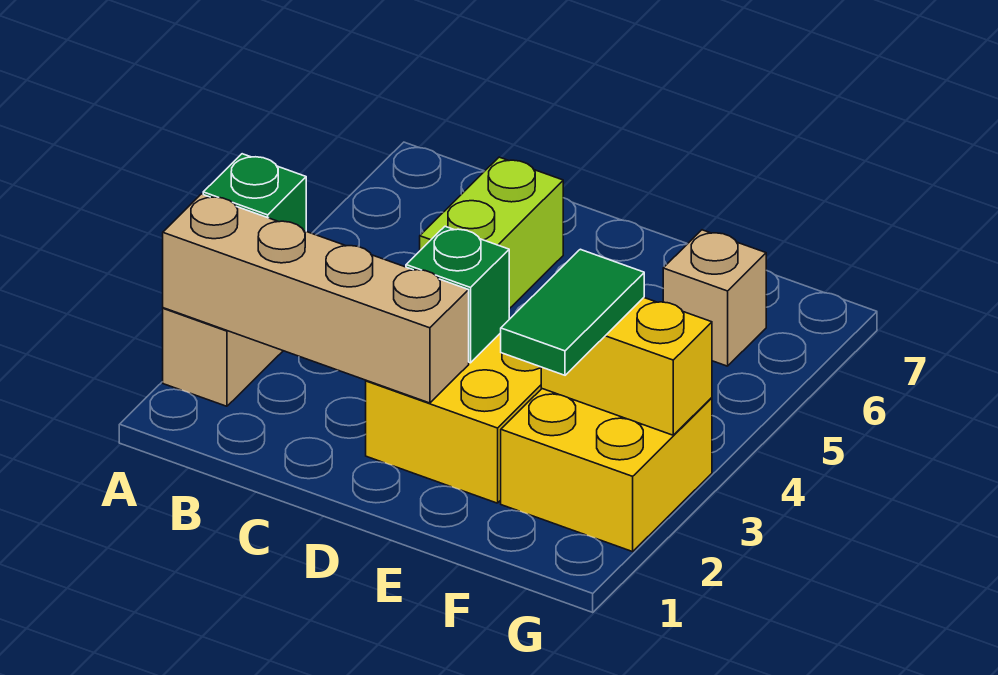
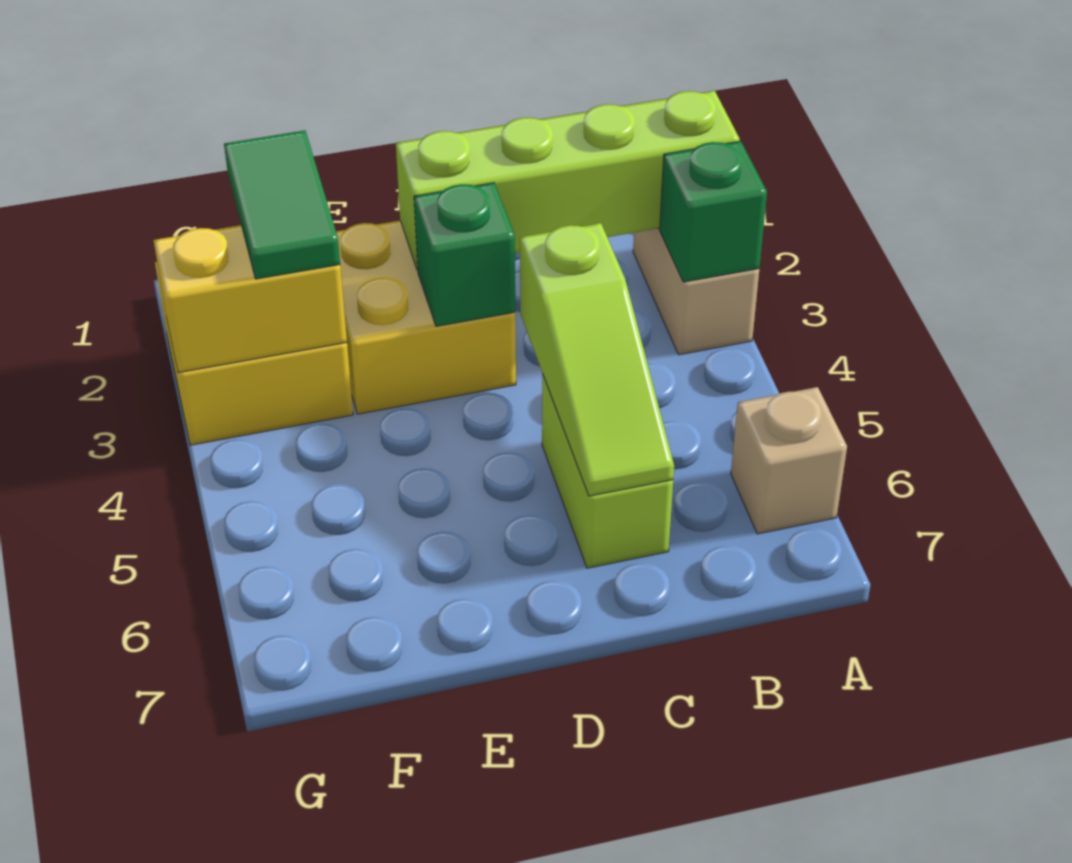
tan brick A2:D2 level 2 -> lime brick A2:D2 level 2
none -> lime slope C4:C6 level 2 top 4
tan brick F6 level 1 -> tan brick A6 level 1

